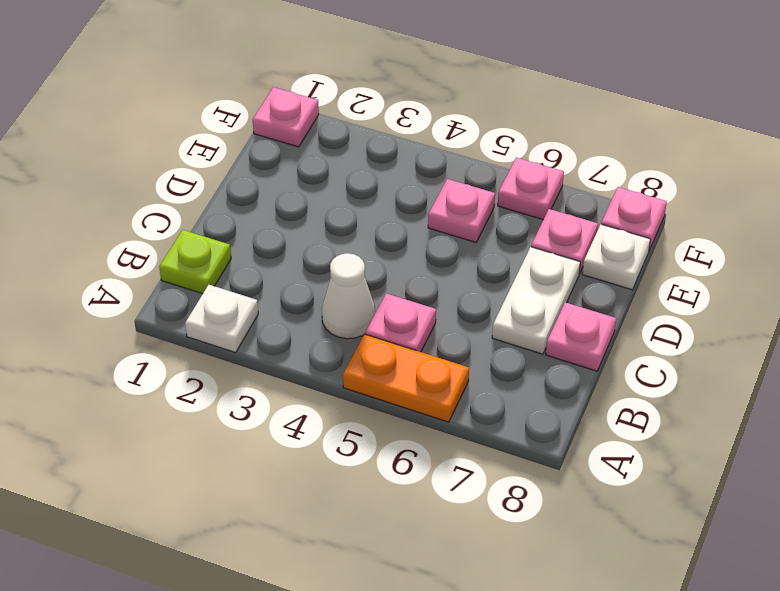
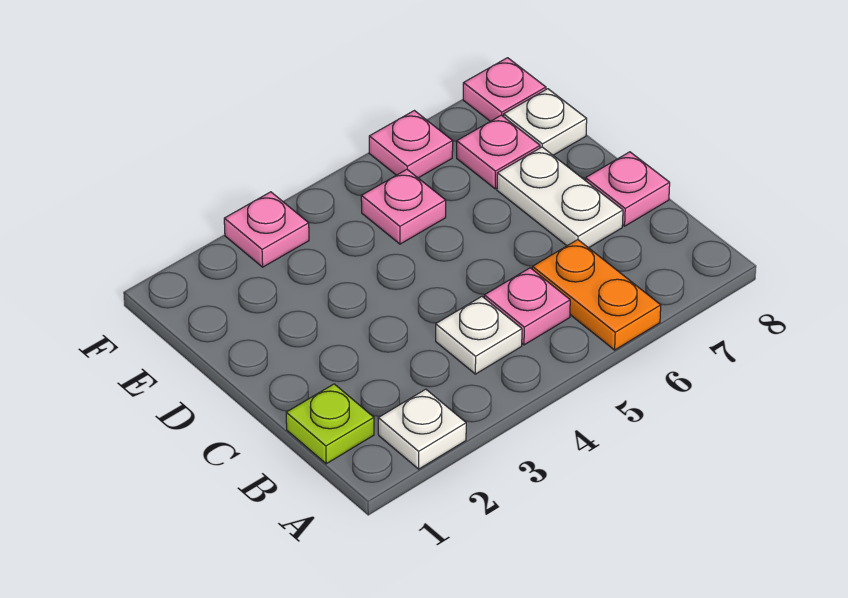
orange plate A5:A6 level 1 -> orange plate A6:B6 level 1
white cone B4 level 1 -> white plate B4 level 1
pink plate F1 level 1 -> pink plate F3 level 1

